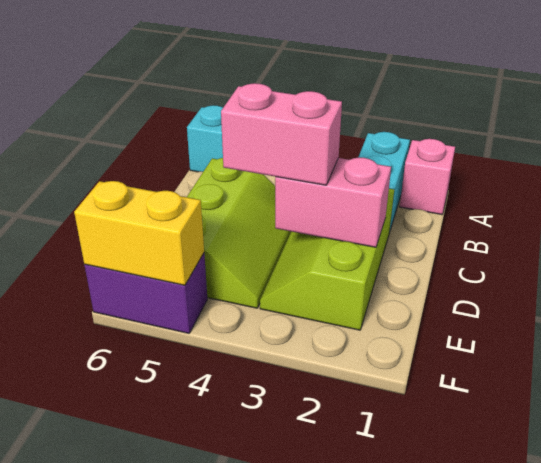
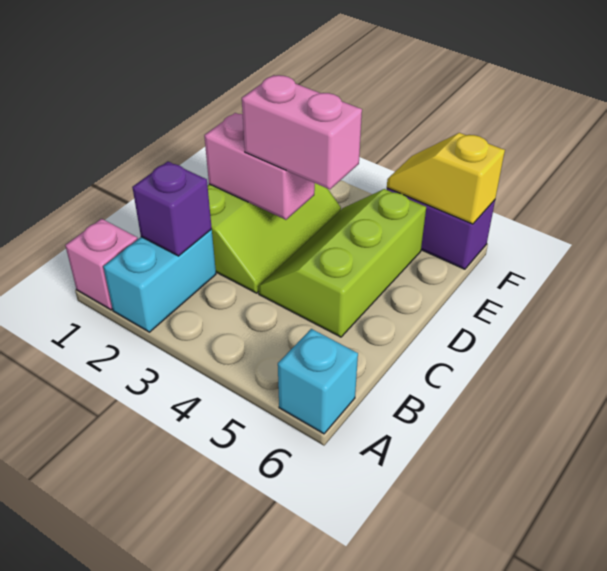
none -> purple brick B2 level 2
yellow brick F5:F6 level 2 -> yellow slope F5:F6 level 2 top 6

